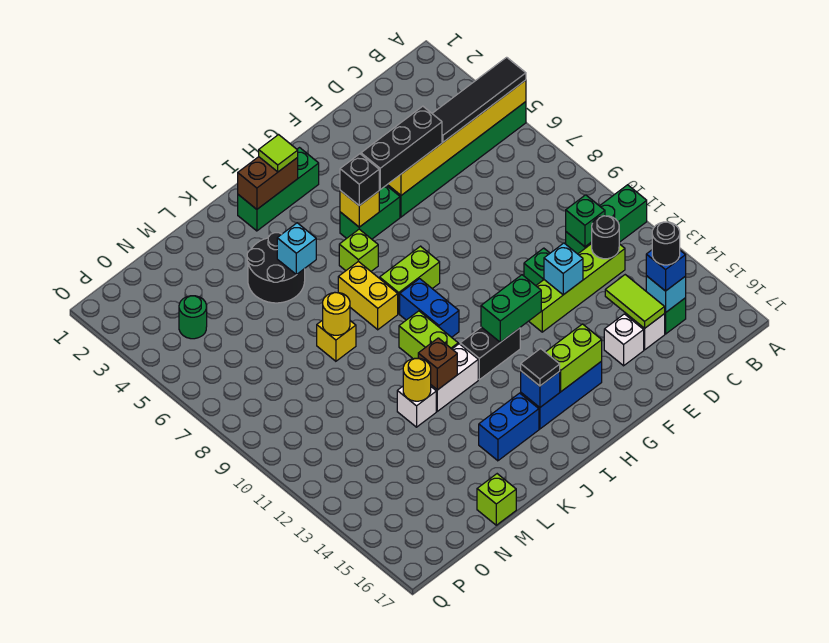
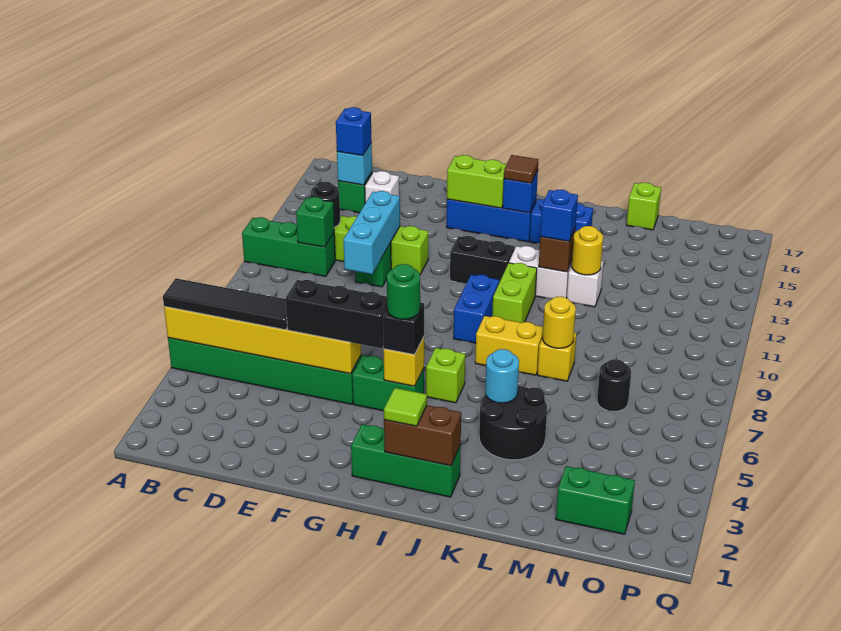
black round brick C15 level 4 -> black round brick N7 level 1
lime tile D14:D15 level 2 -> none
cyan brick E12 level 2 -> cyan brick E10:E12 level 2
white brick E15 level 1 -> none
green brick G12:H12 level 2 -> green brick N2:O2 level 1
lime brick H8:I8 level 1 -> none
black tile I15 level 3 -> brown tile I15 level 3
yellow brick J7:J8 level 1 -> yellow brick J8:K8 level 1
cyan brick K5 level 2 -> cyan round brick K5 level 2
none -> blue brick K12 level 3
green round brick O4 level 1 -> green round brick H5 level 4

